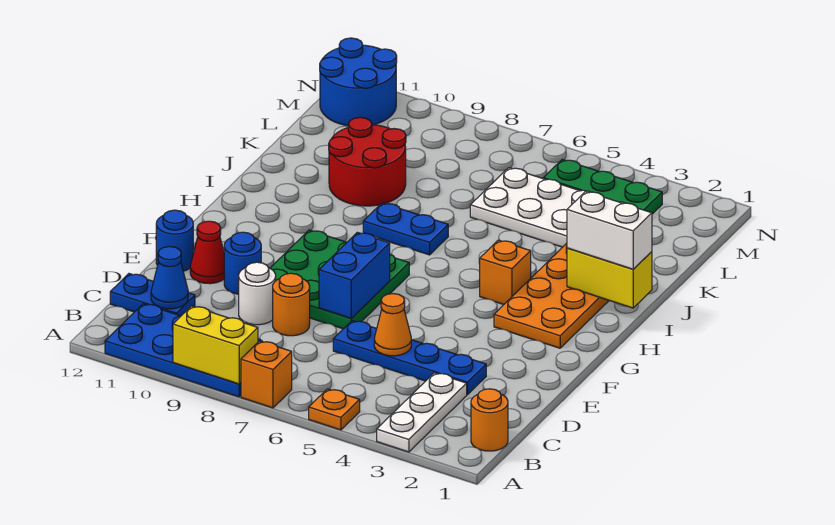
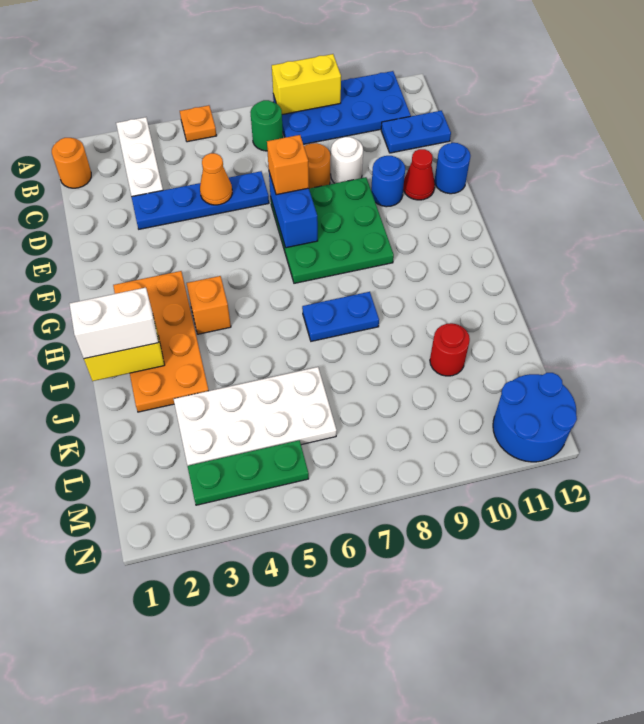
orange brick A7 level 1 -> orange brick E7 level 3
none -> green round brick B7 level 1
blue cone C11 level 2 -> none
red round brick J9:K10 level 1 -> red round brick K10 level 1

